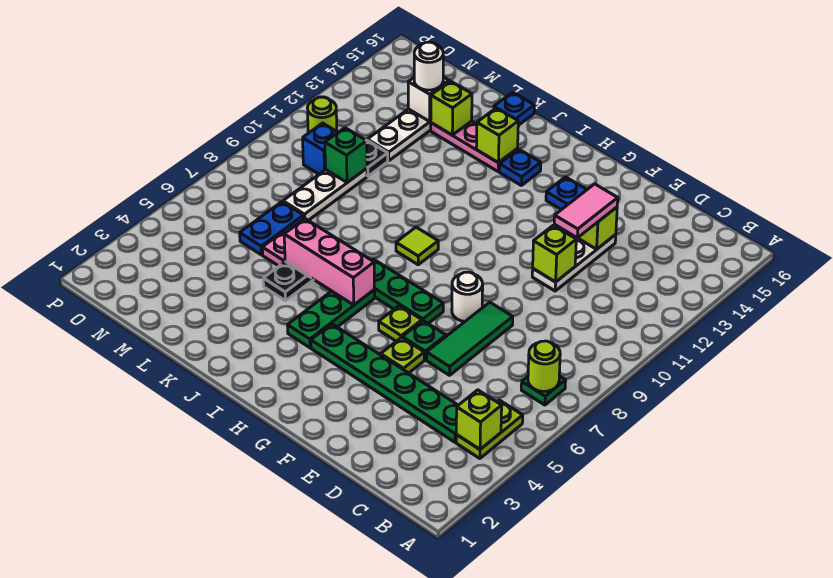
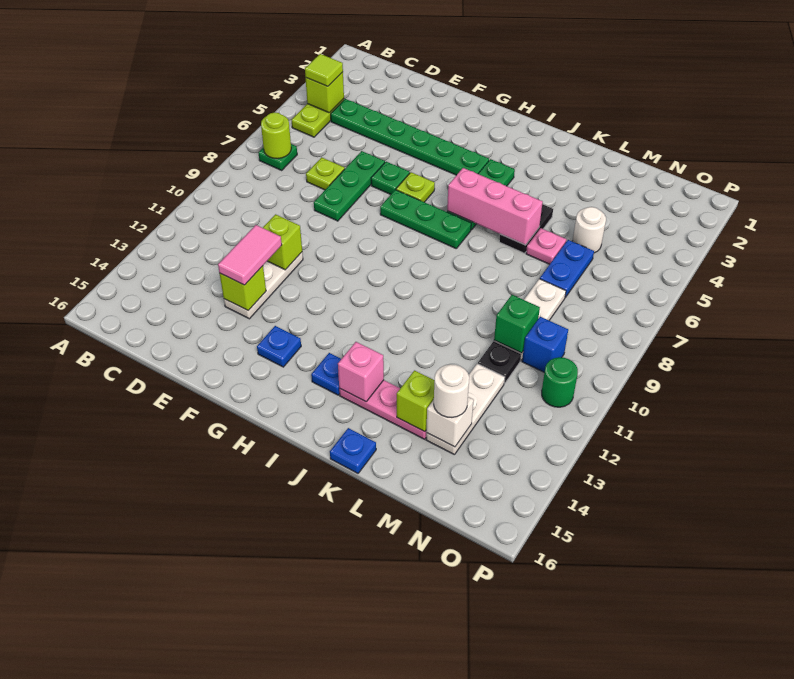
green tile E6:E8 level 1 -> green plate E6:E8 level 1
lime plate F5 level 1 -> lime plate D7 level 1
white round brick F8 level 1 -> white round brick M5 level 1
lime tile I9 level 1 -> lime tile B4 level 3
lime brick J14 level 2 -> pink brick J14 level 2
lime round brick O11 level 1 -> green round brick O11 level 1

